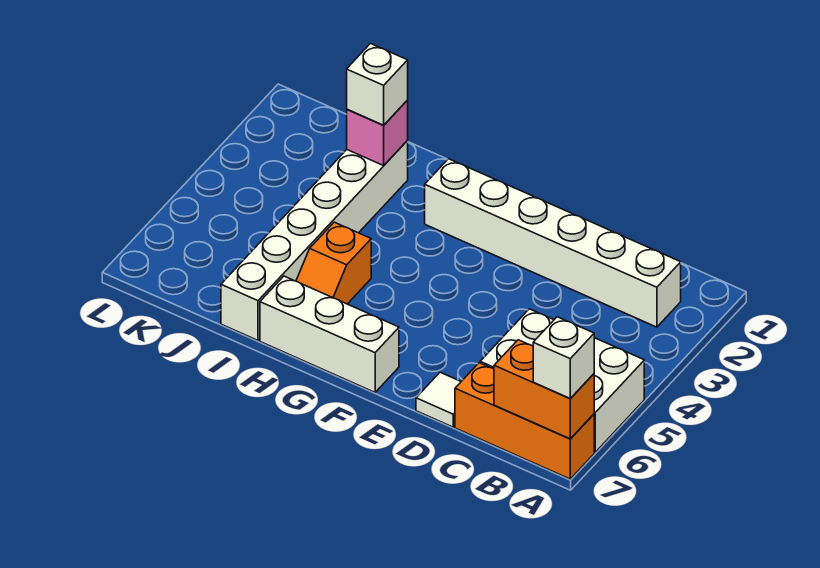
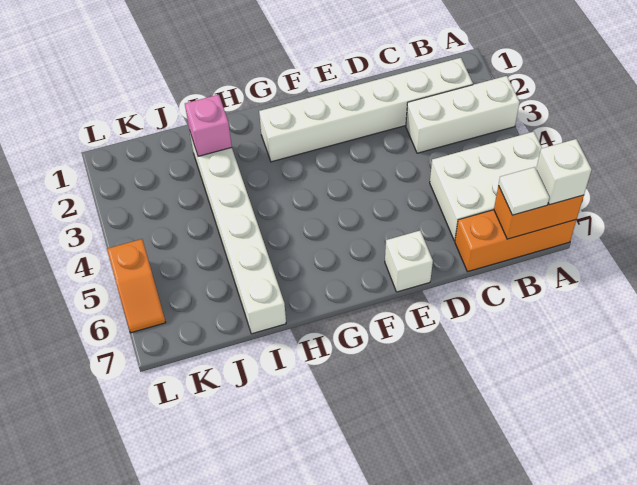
white tile D7 level 1 -> white tile B7 level 3
white brick F7:H7 level 1 -> white brick A3:C3 level 1
orange slope H5:H6 level 1 top 5 -> orange slope L5:L6 level 1 top 5
white brick I2 level 3 -> white brick E7 level 1

